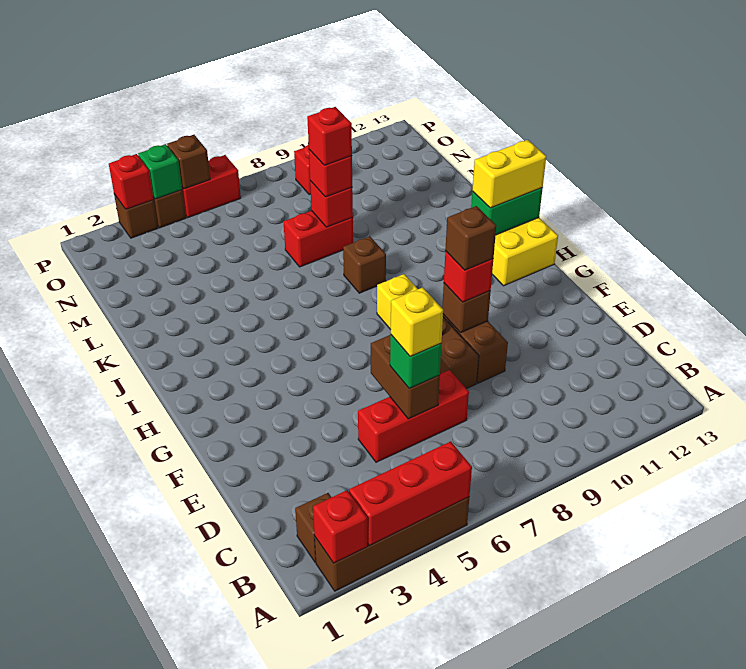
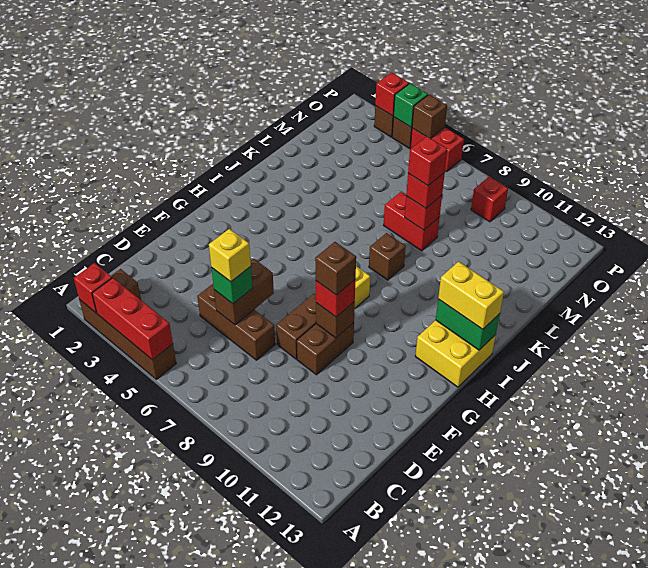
red brick D5:D7 level 1 -> brown brick D5:D7 level 1

